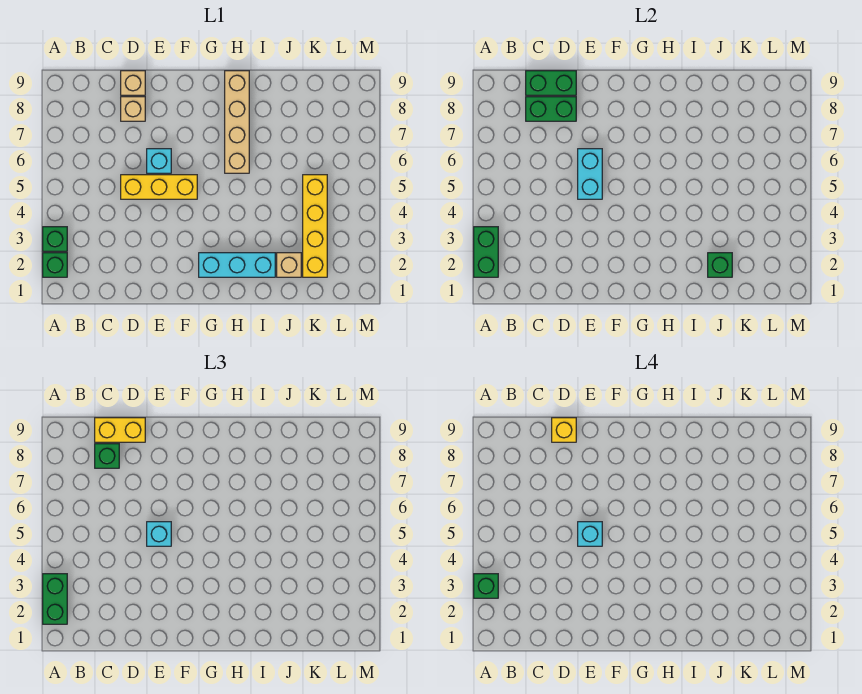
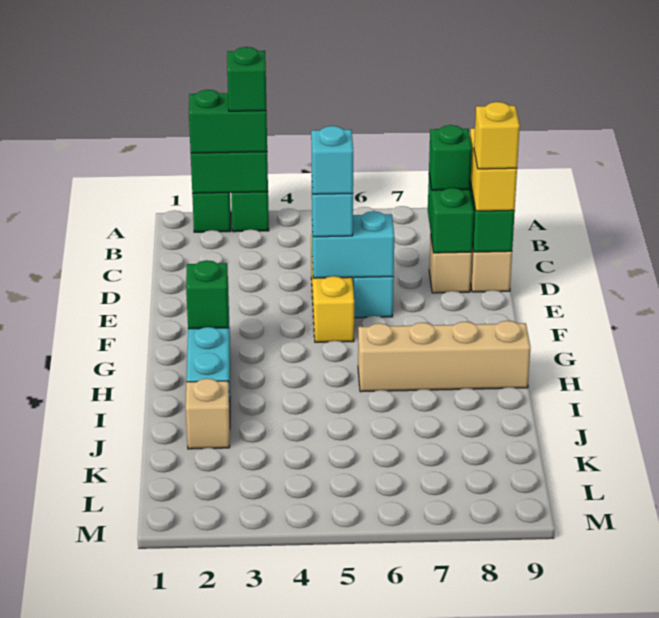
green brick J2 level 2 -> green brick G2 level 2
yellow brick K2:K5 level 1 -> none

